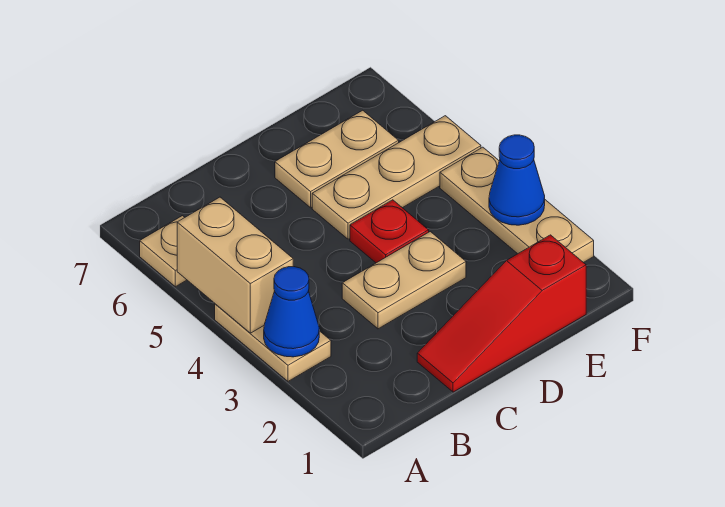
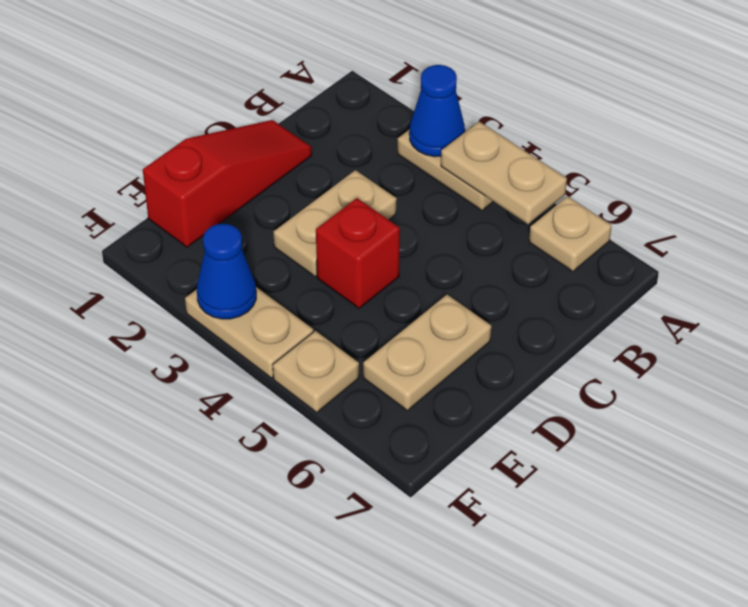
tan brick A4:A5 level 2 -> tan plate A4:A5 level 2
red plate D4 level 1 -> red brick D4 level 1
tan plate D5:F5 level 1 -> tan plate F5 level 1
tan plate F2:F4 level 1 -> tan plate F3:F4 level 1

